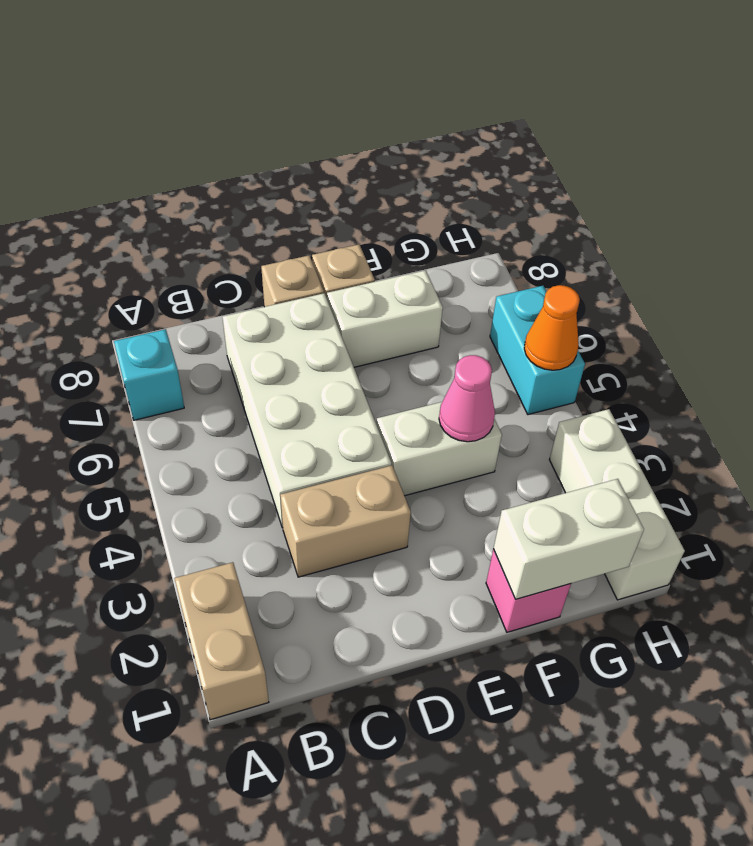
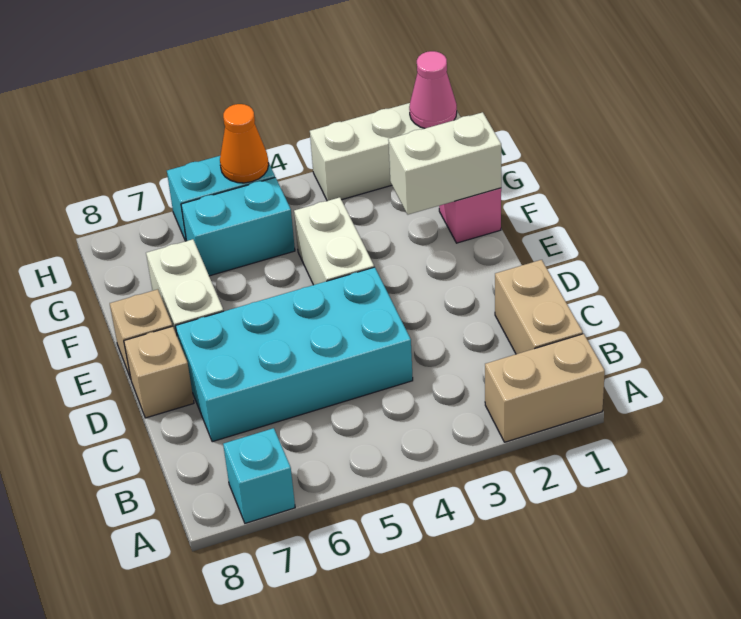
tan brick C3:D3 level 1 -> tan brick B1:C1 level 1
white brick C4:D7 level 1 -> cyan brick C4:D7 level 1
white brick F1:G1 level 2 -> white brick F1:F2 level 2
pink cone F4 level 2 -> pink cone H1 level 2
none -> cyan brick G5:G6 level 1

